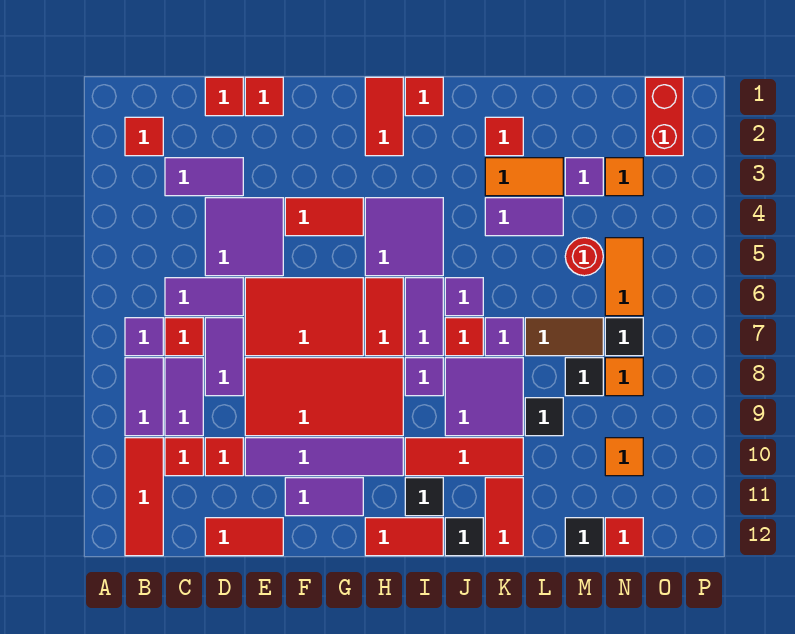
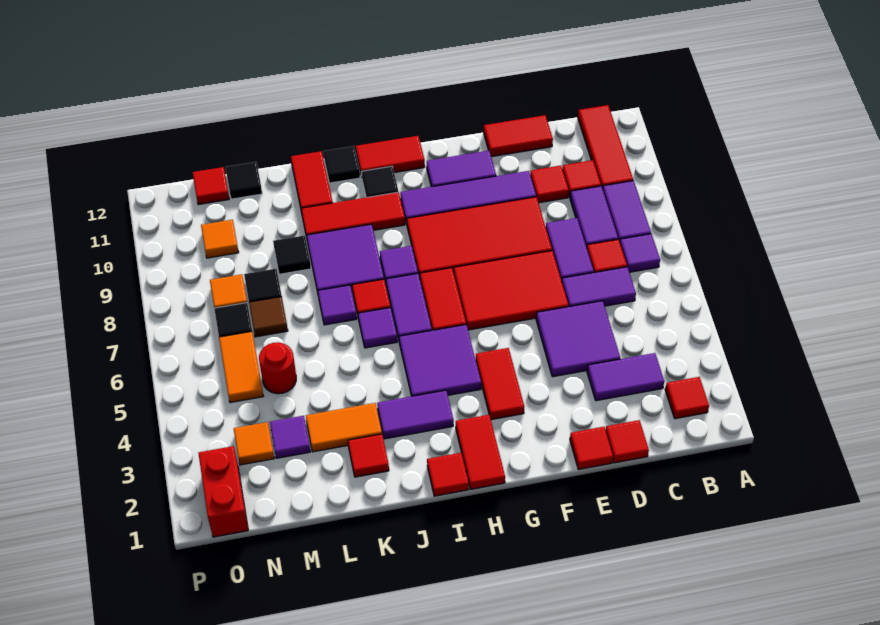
red tile F4:G4 level 1 -> red tile G3:G4 level 1
purple tile K4:L4 level 1 -> purple tile I3:J3 level 1
brown tile L7:M7 level 1 -> brown tile M7 level 1

